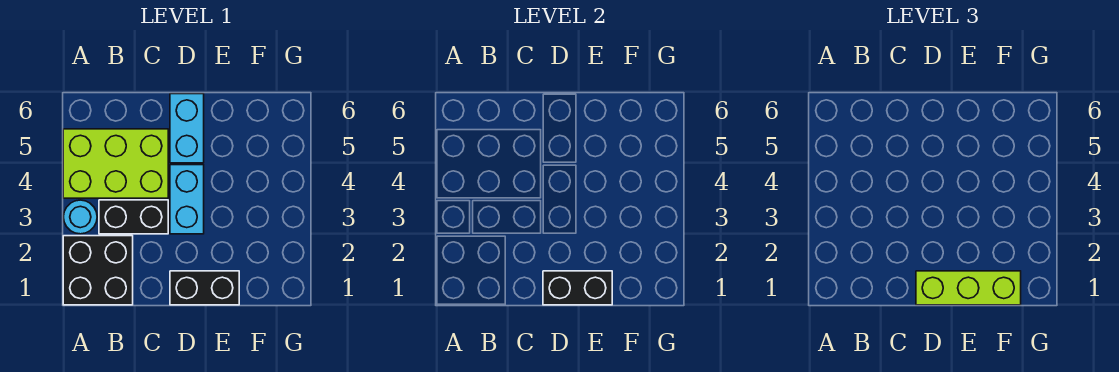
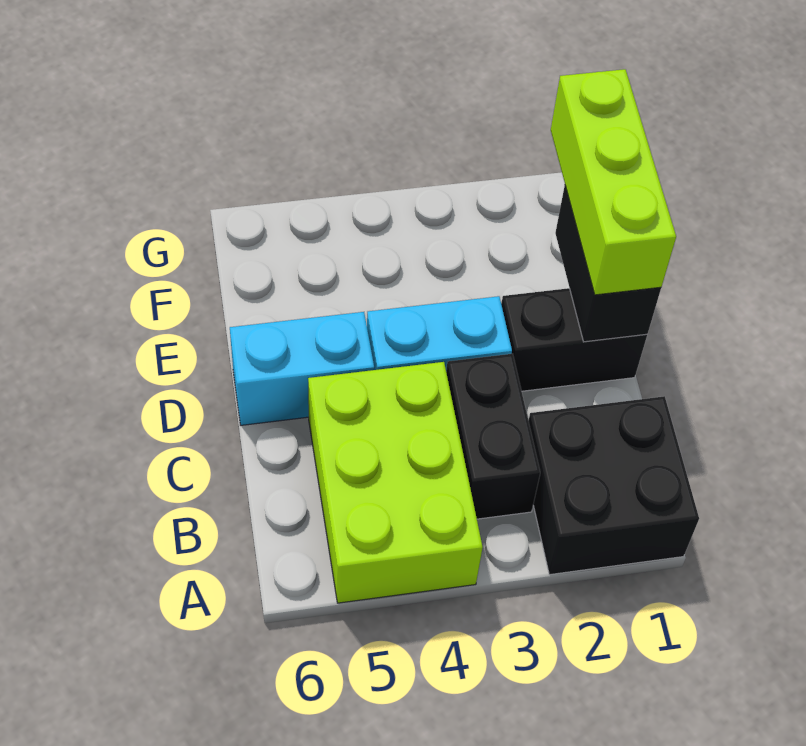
cyan round brick A3 level 1 -> none
black brick D1:E1 level 1 -> black brick D1:D2 level 1

